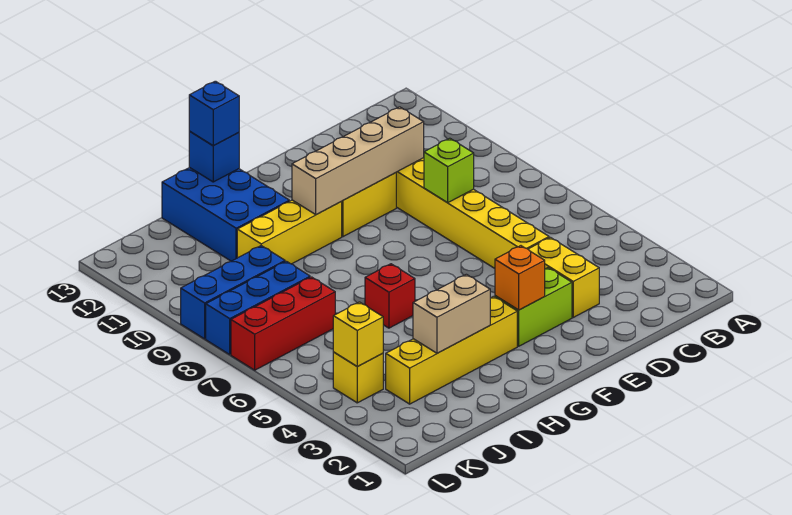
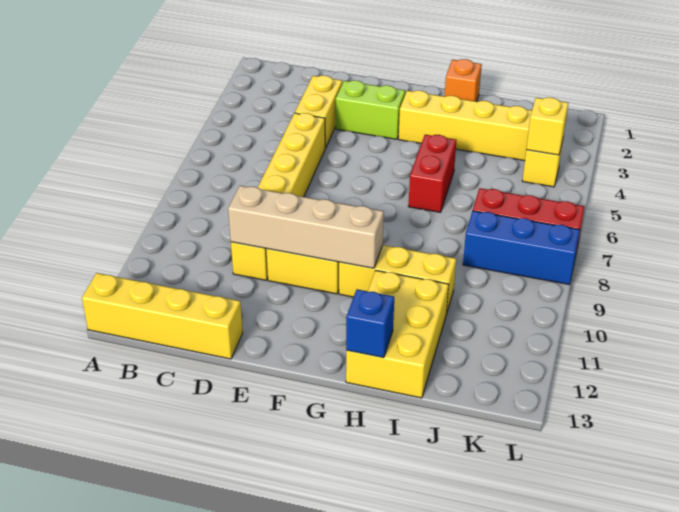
none -> yellow brick A13:D13 level 1
lime brick D8 level 2 -> none
orange brick F3 level 2 -> orange brick H1 level 1
tan brick H3:I3 level 2 -> none
red brick H6 level 1 -> red brick H5:H6 level 1
blue brick H11:I13 level 1 -> yellow brick H11:I13 level 1
blue brick H13 level 3 -> none
blue brick J9:L9 level 1 -> none

